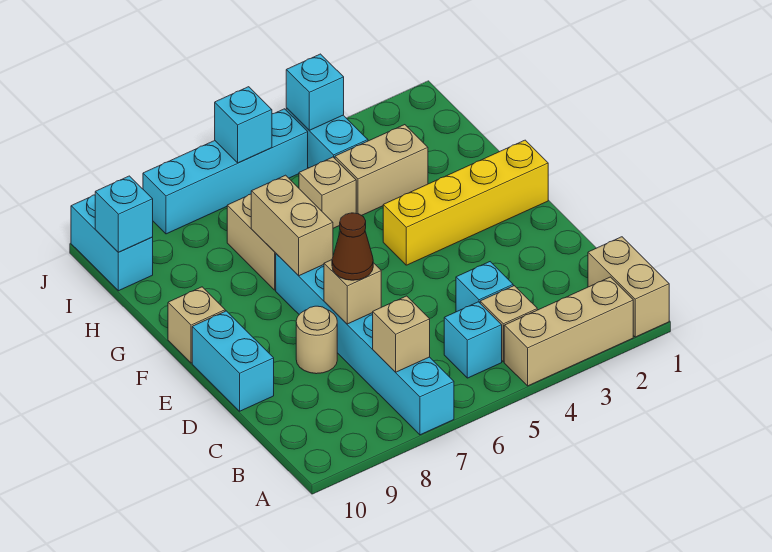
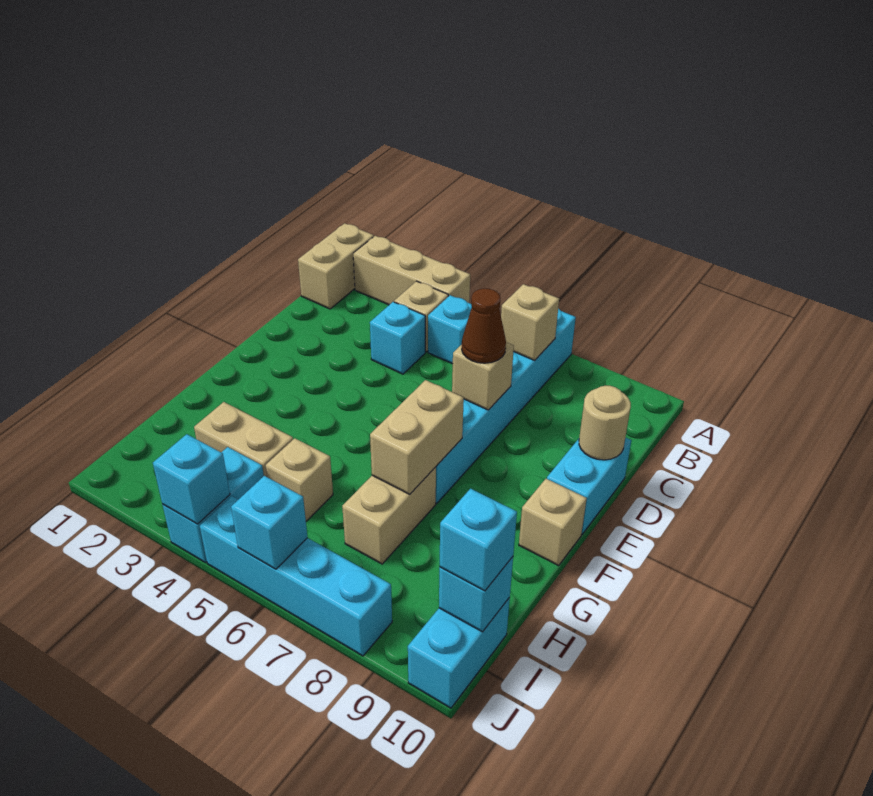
tan round brick D8 level 1 -> tan round brick D10 level 2
yellow brick F1:F4 level 1 -> none
none -> cyan brick I10 level 3

